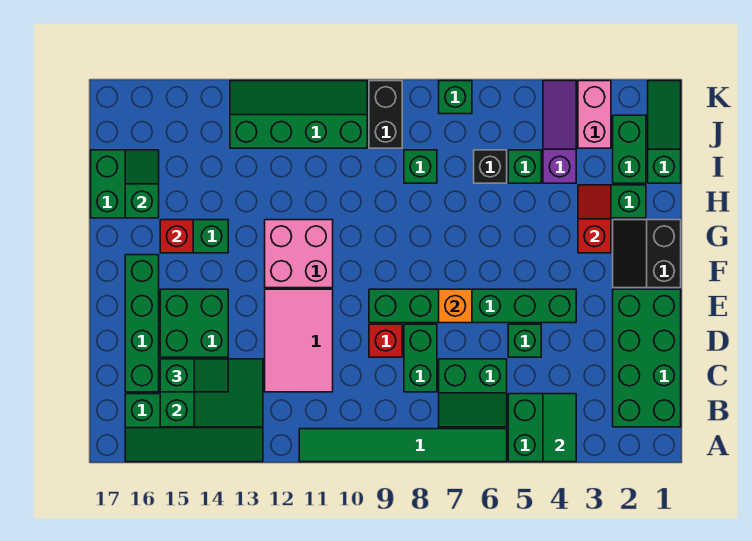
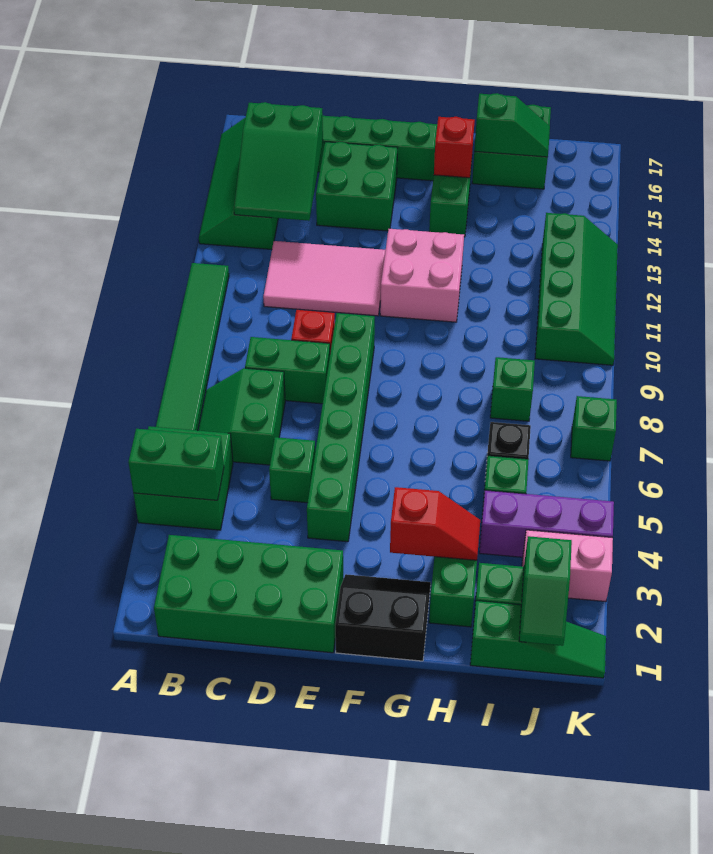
green tile A4:B4 level 2 -> green brick A4:B4 level 2
green slope C14:C15 level 3 top 15 -> green slope J1:J2 level 2 top 2
orange brick E7 level 2 -> none
purple slope I4:K4 level 1 top I -> purple brick I4:K4 level 1
black brick J9:K9 level 1 -> none

